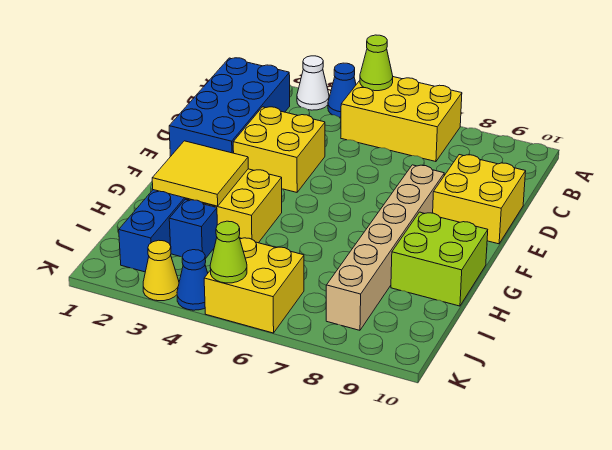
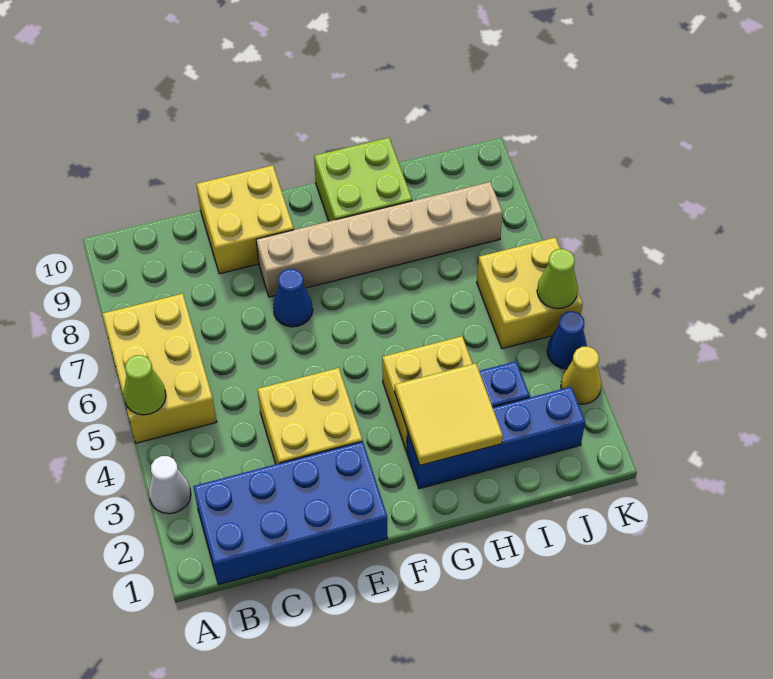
blue cone A4 level 1 -> blue cone E7 level 1

